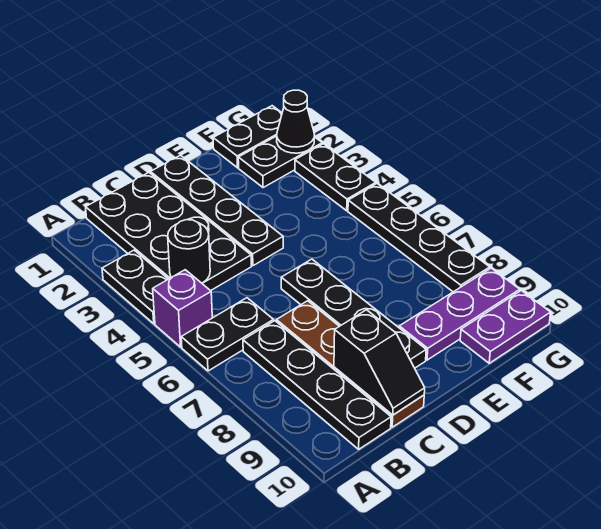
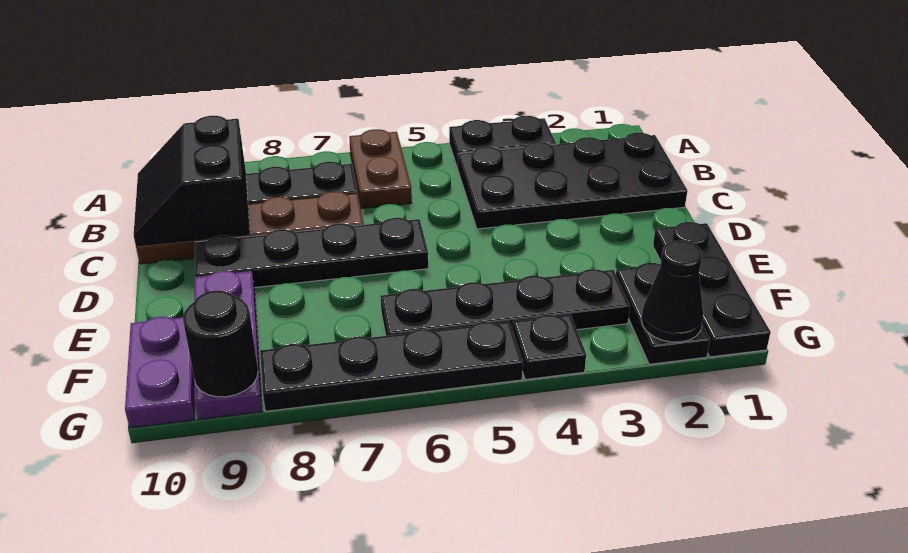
purple brick A5 level 1 -> none
black plate A6:B6 level 1 -> brown plate A6:B6 level 1
black round brick B4 level 2 -> black round brick G9 level 2
black slope C9:C10 level 2 top 9 -> black slope B9:C10 level 2 top 9
black plate D1:D4 level 1 -> black plate F3:F6 level 1
black plate F1:G1 level 1 -> black plate E1:G1 level 1
black plate G3:G4 level 1 -> black plate G4 level 1

